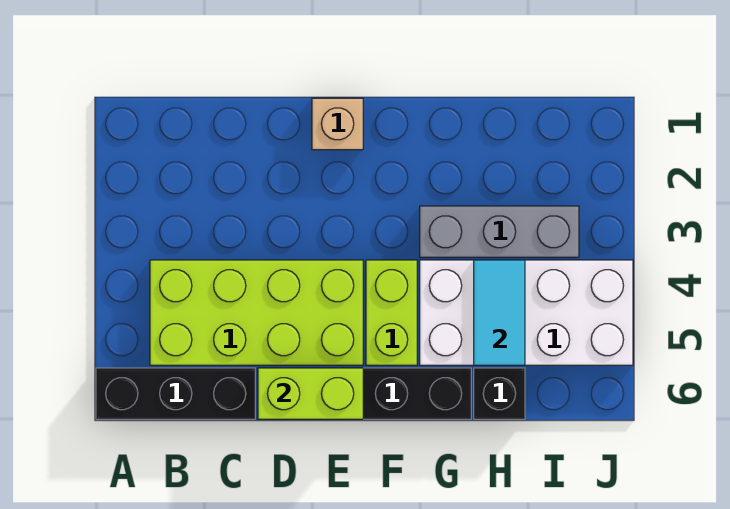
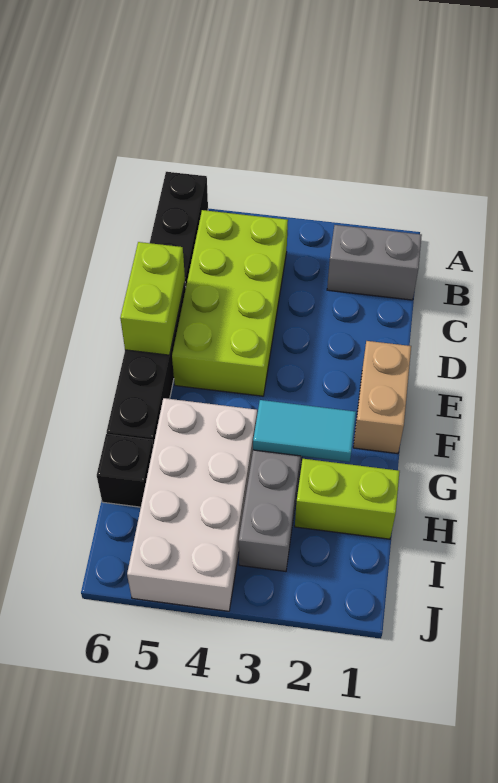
none -> grey brick B1:B2 level 1
tan brick E1 level 1 -> tan brick E1:F1 level 1
lime brick F4:F5 level 1 -> lime brick H1:H2 level 1
cyan tile H4:H5 level 2 -> cyan tile G2:G3 level 2

